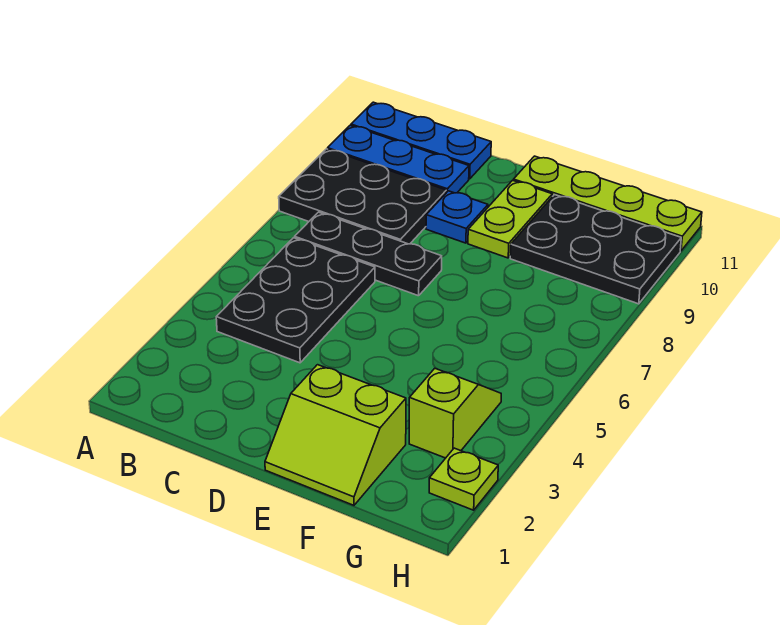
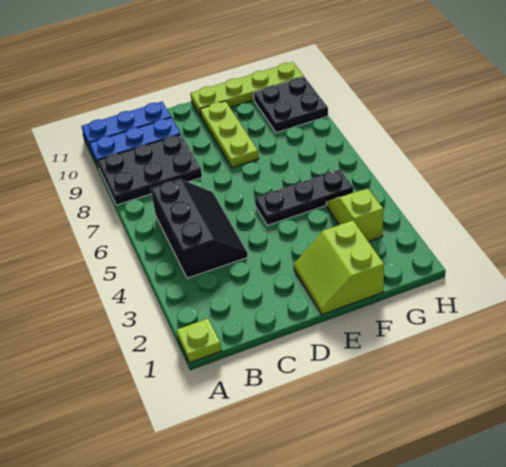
black plate B4:C6 level 1 -> black slope B4:C6 level 1 top B
black plate B7:D7 level 1 -> black plate E5:G5 level 1
blue plate D9 level 1 -> none
lime slope E1:F2 level 1 top 2 -> lime slope E1:F2 level 1 top F
lime plate E9:E10 level 1 -> lime plate E8:E10 level 1
black plate F9:H10 level 1 -> black plate G9:H10 level 1
lime plate H2 level 1 -> lime plate A1 level 1

